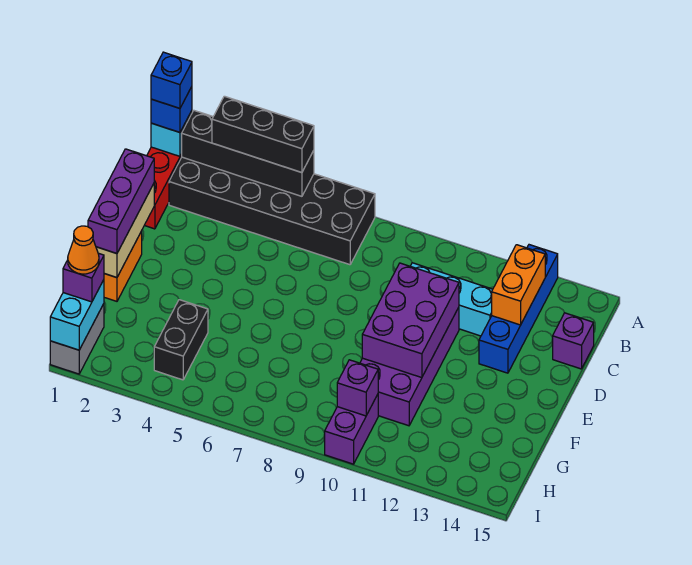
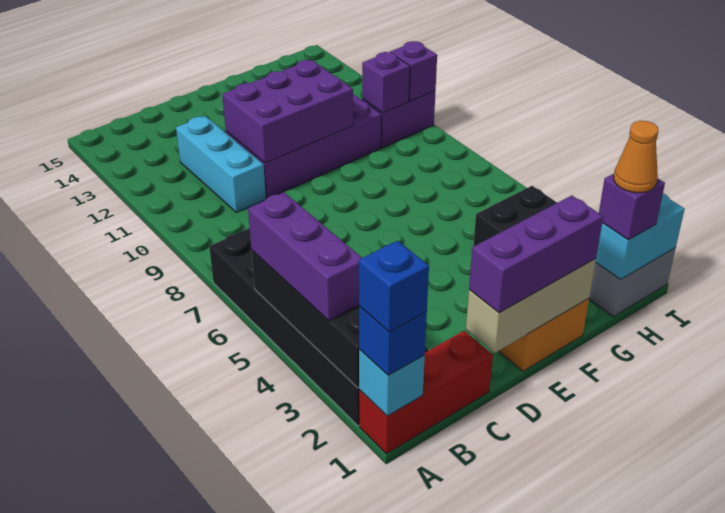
black brick A3:A5 level 3 -> purple brick A3:A5 level 3
blue brick A13:D13 level 1 -> none
orange brick B13:C13 level 2 -> none
purple brick C15 level 1 -> purple brick I10 level 2

